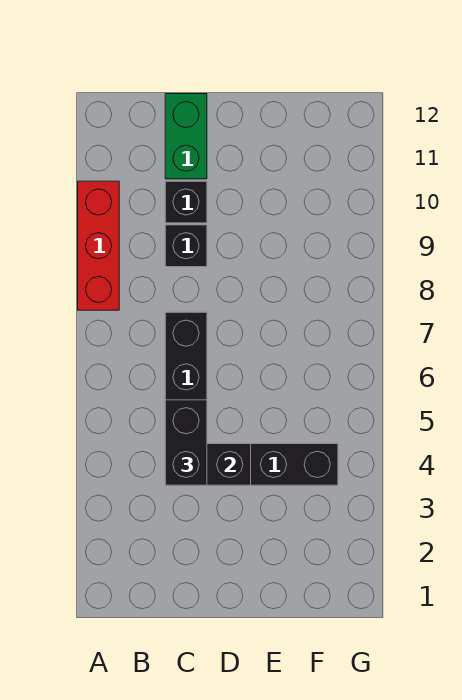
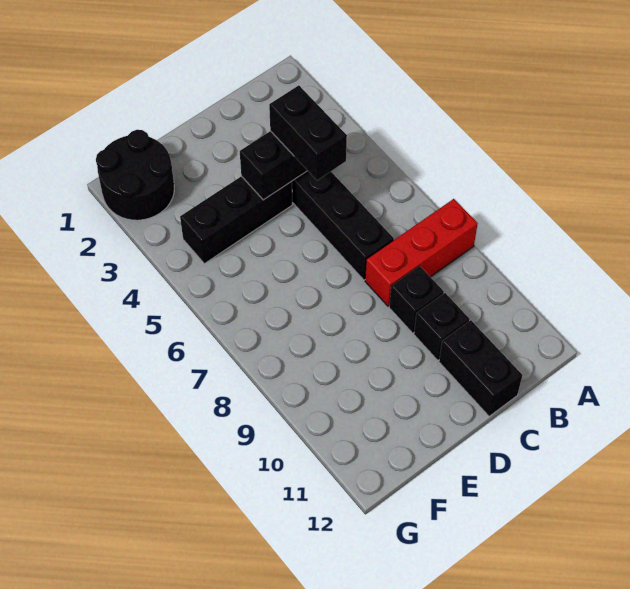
red brick A8:A10 level 1 -> red brick A8:C8 level 1
green brick C11:C12 level 1 -> black brick C11:C12 level 1
none -> black round brick F1:G2 level 1

